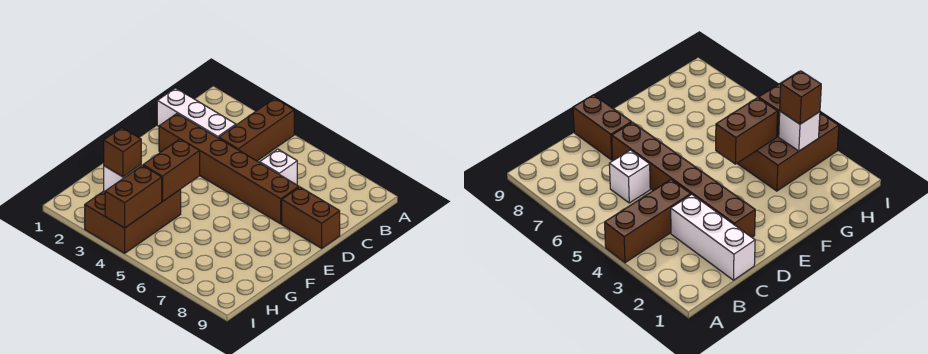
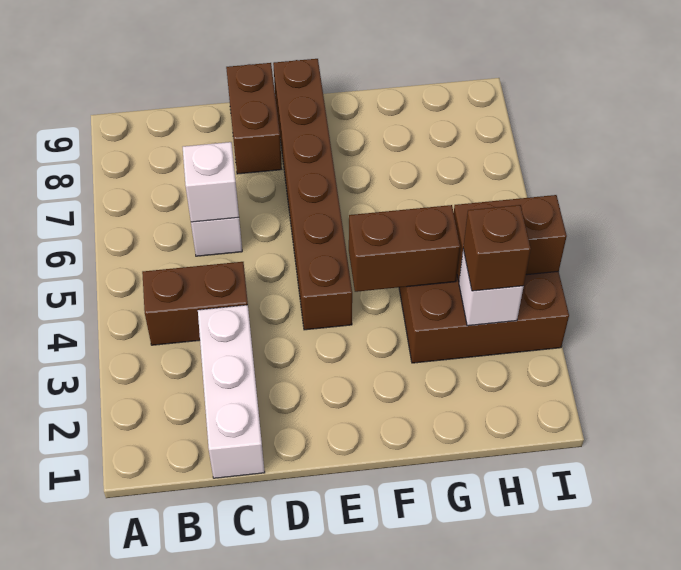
brown brick A4:C4 level 1 -> brown brick B4:C4 level 1
none -> white brick C6 level 2
brown brick D2:D7 level 1 -> brown brick E4:E9 level 1

